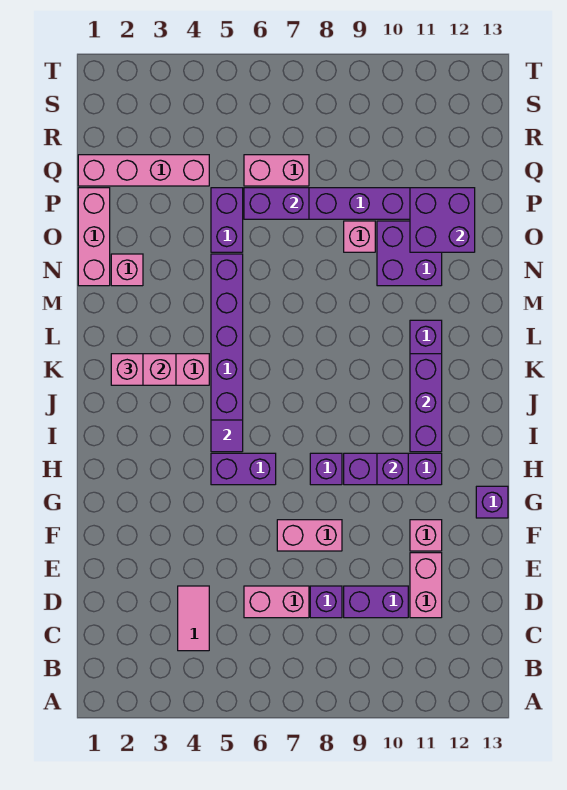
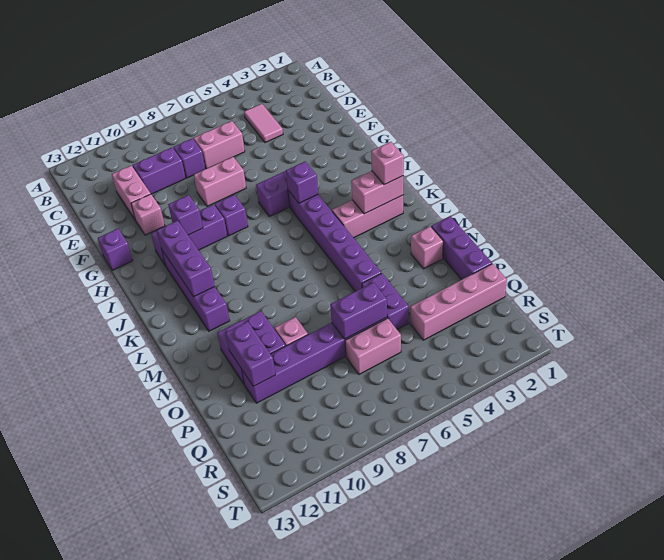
purple tile I5 level 2 -> purple brick I5 level 2
pink brick N1:P1 level 1 -> purple brick N1:P1 level 1
purple brick O11:P12 level 2 -> purple brick O11:P11 level 2

